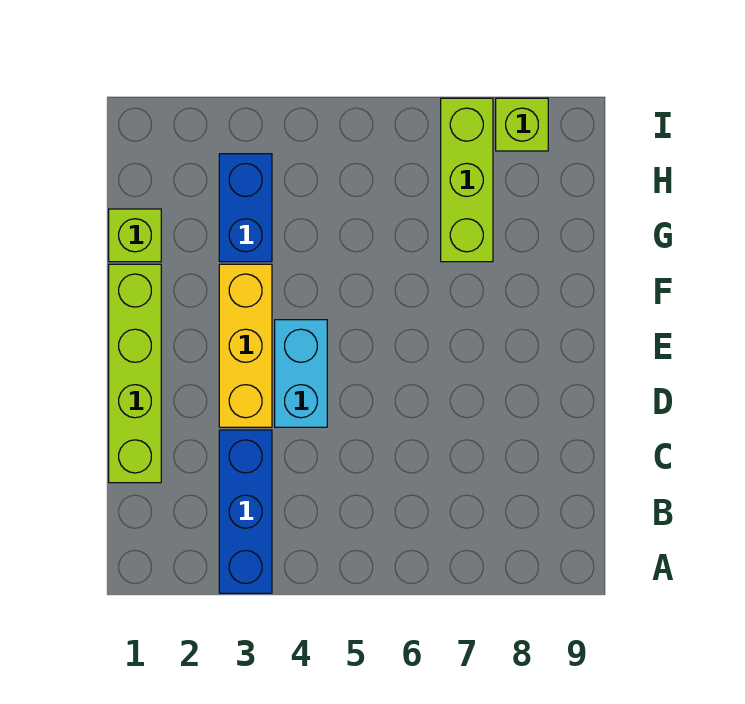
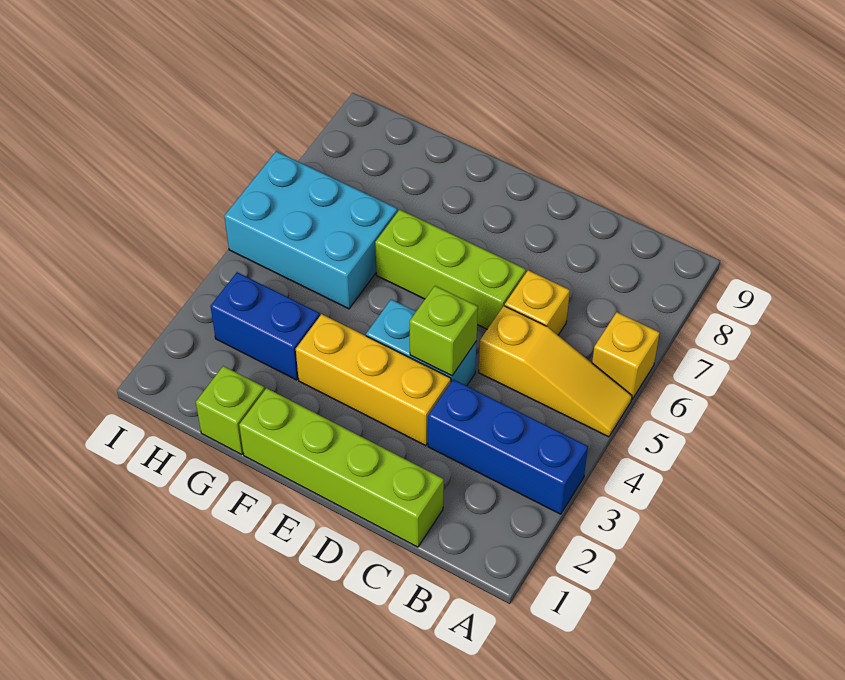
none -> yellow slope A5:C5 level 1 top C
none -> yellow brick A6 level 1
none -> yellow brick C6 level 1
none -> cyan brick G5:I6 level 1
lime brick G7:I7 level 1 -> lime brick D6:F6 level 1
lime brick I8 level 1 -> lime brick D4 level 2

